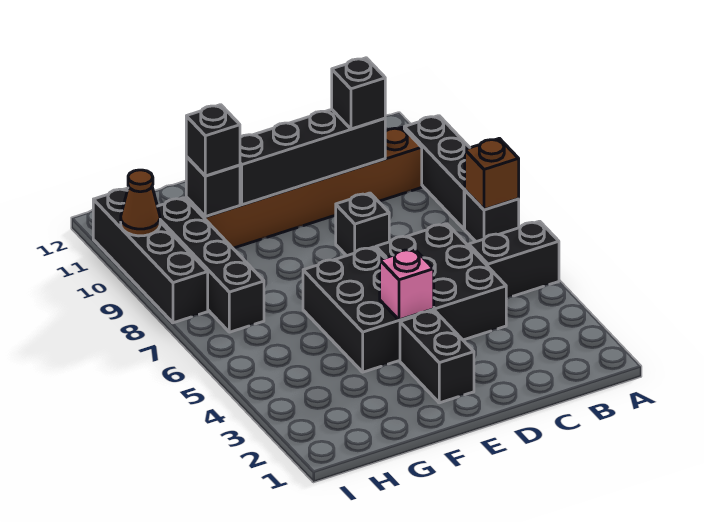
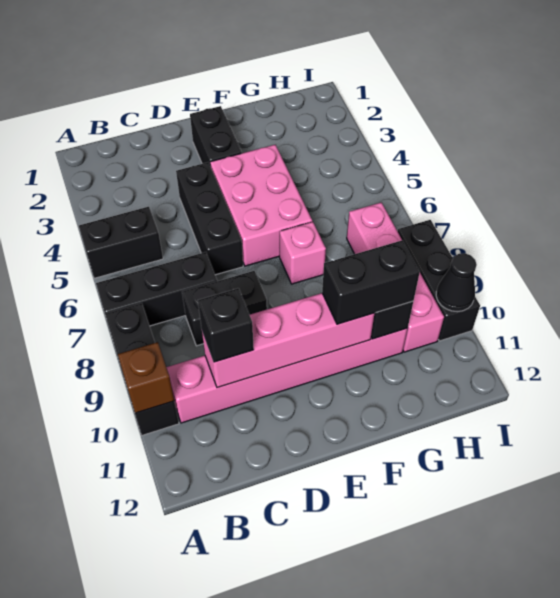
black brick A7 level 1 -> black brick A7:C7 level 1
brown brick A7 level 2 -> brown brick A10 level 2
brown brick B10:G10 level 1 -> pink brick B10:G10 level 1
black brick C4:D6 level 1 -> black brick D4:D6 level 1
black brick C10:F10 level 2 -> pink brick C10:F10 level 2
black brick D8 level 1 -> black brick C8:D8 level 1
black brick E4:F6 level 1 -> pink brick E4:F6 level 1
pink brick E4 level 2 -> pink brick F7 level 1
black brick G10 level 3 -> black brick F10:G10 level 3
black brick H7:H10 level 1 -> pink brick H7:H10 level 1
black brick I8:I11 level 1 -> black brick I8:I10 level 1
brown cone I10 level 2 -> black cone I10 level 2

